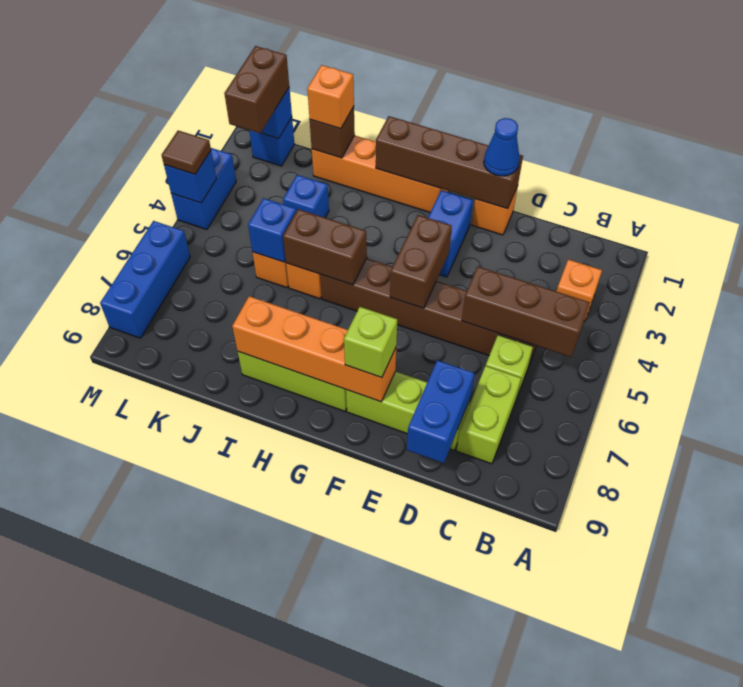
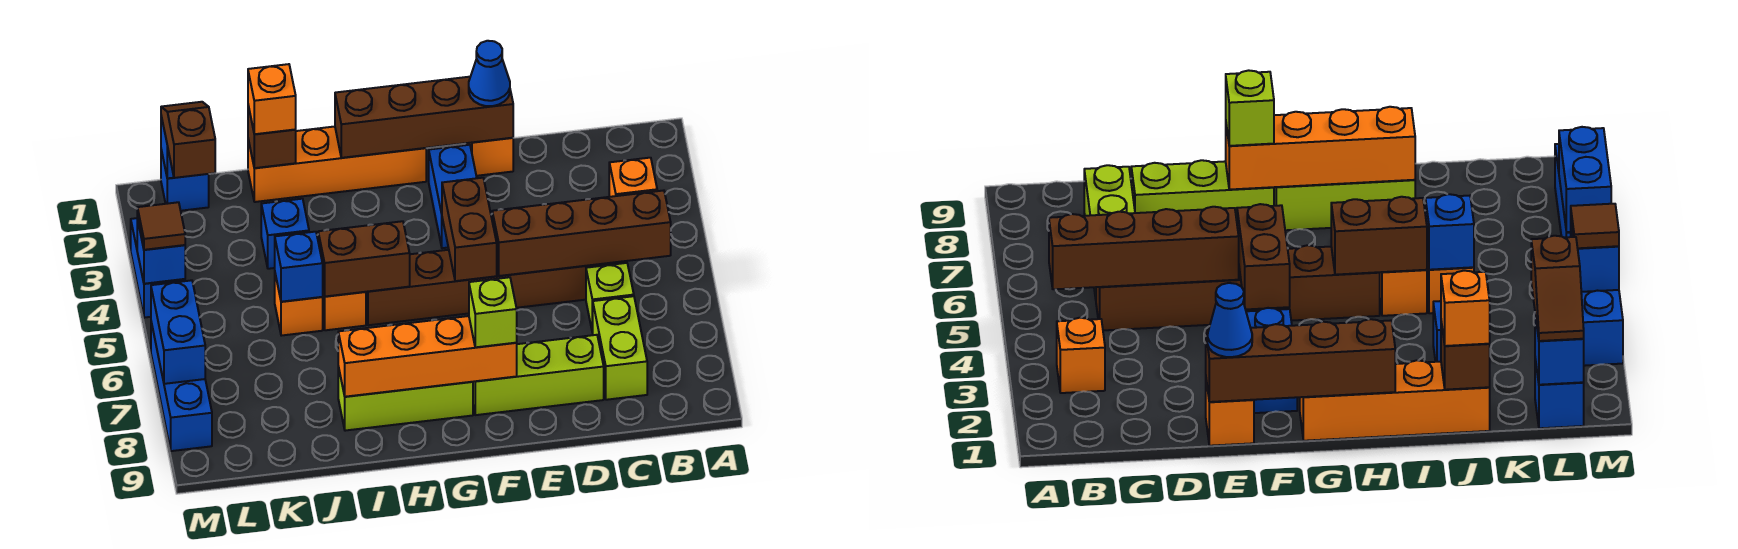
brown brick B5:D5 level 2 -> brown brick B5:E5 level 2
blue brick D8:D9 level 2 -> blue brick M6:M7 level 2
brown brick L1:L2 level 3 -> brown slope L1:L2 level 3 top 2

